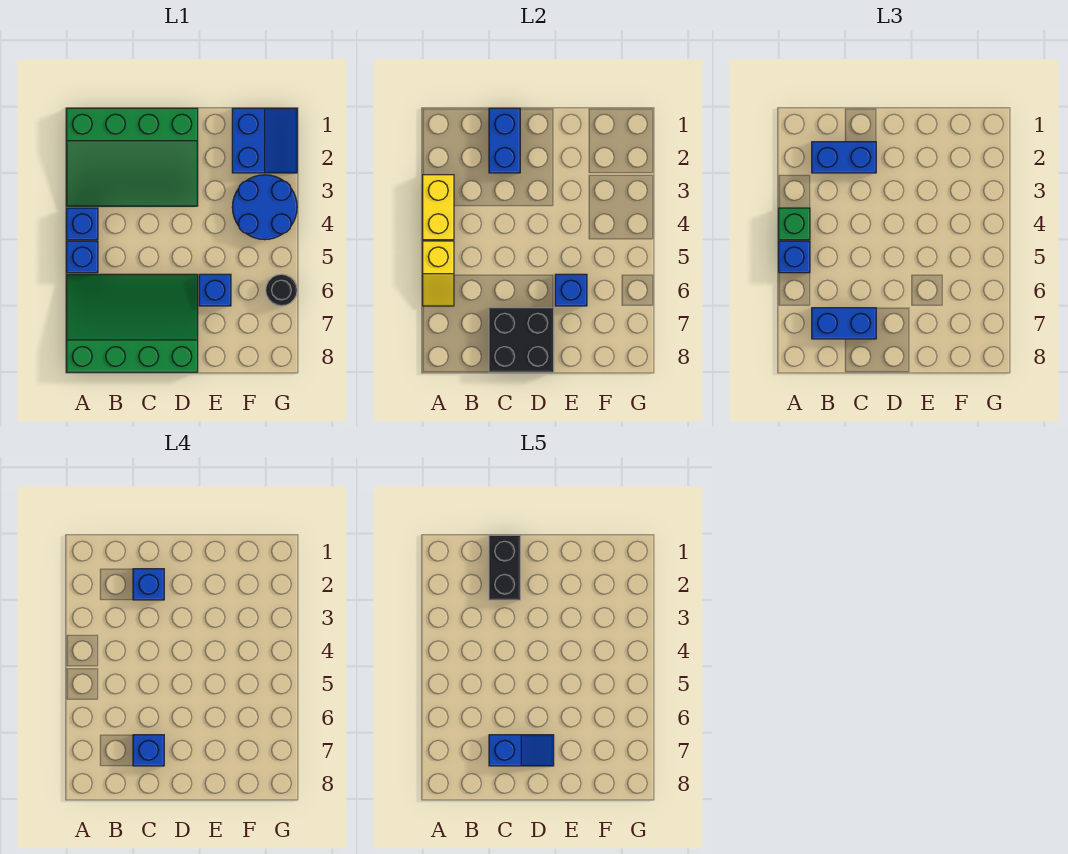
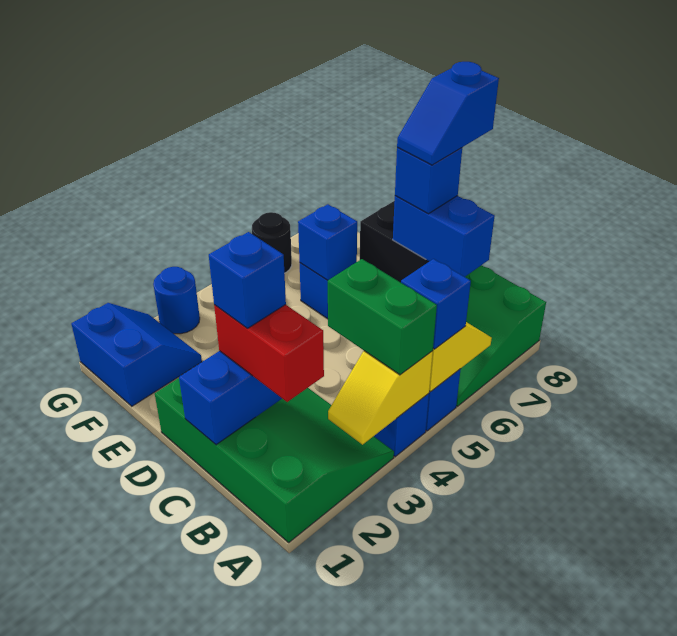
yellow brick A3:A4 level 2 -> yellow slope A3:A4 level 2 top 4
green brick A4 level 3 -> green brick A4:B4 level 3
blue brick B2:C2 level 3 -> red brick B2:C2 level 3
black brick C1:C2 level 5 -> none
blue slope C7:D7 level 5 top C -> blue slope C7:C8 level 5 top 8
blue slope F1:G2 level 1 top F -> blue slope F1:G2 level 1 top 1
blue round brick F3:G4 level 1 -> blue round brick G3 level 1

